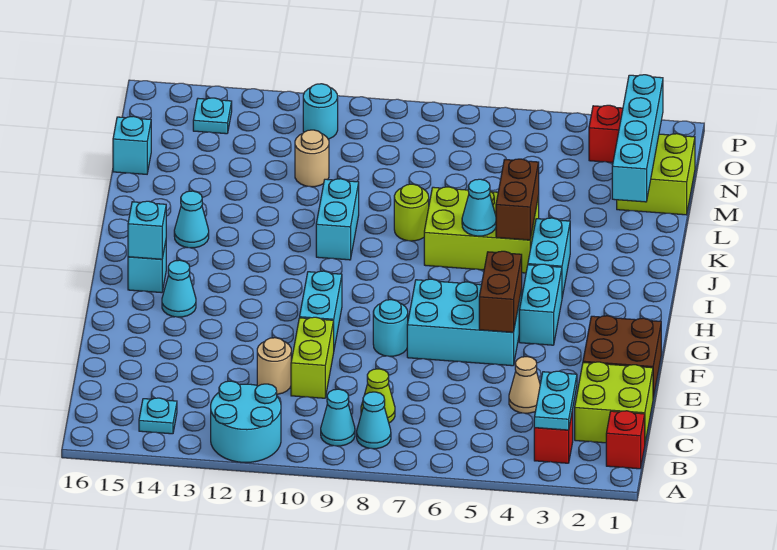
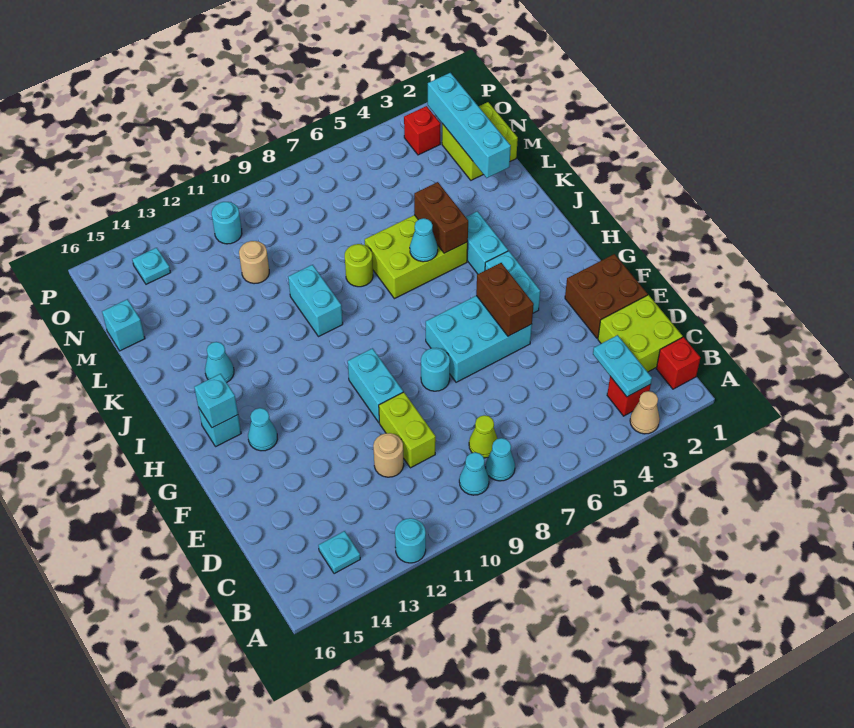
cyan round brick A11:B12 level 1 -> cyan round brick A12 level 1
tan cone D4 level 1 -> tan cone A3 level 1

